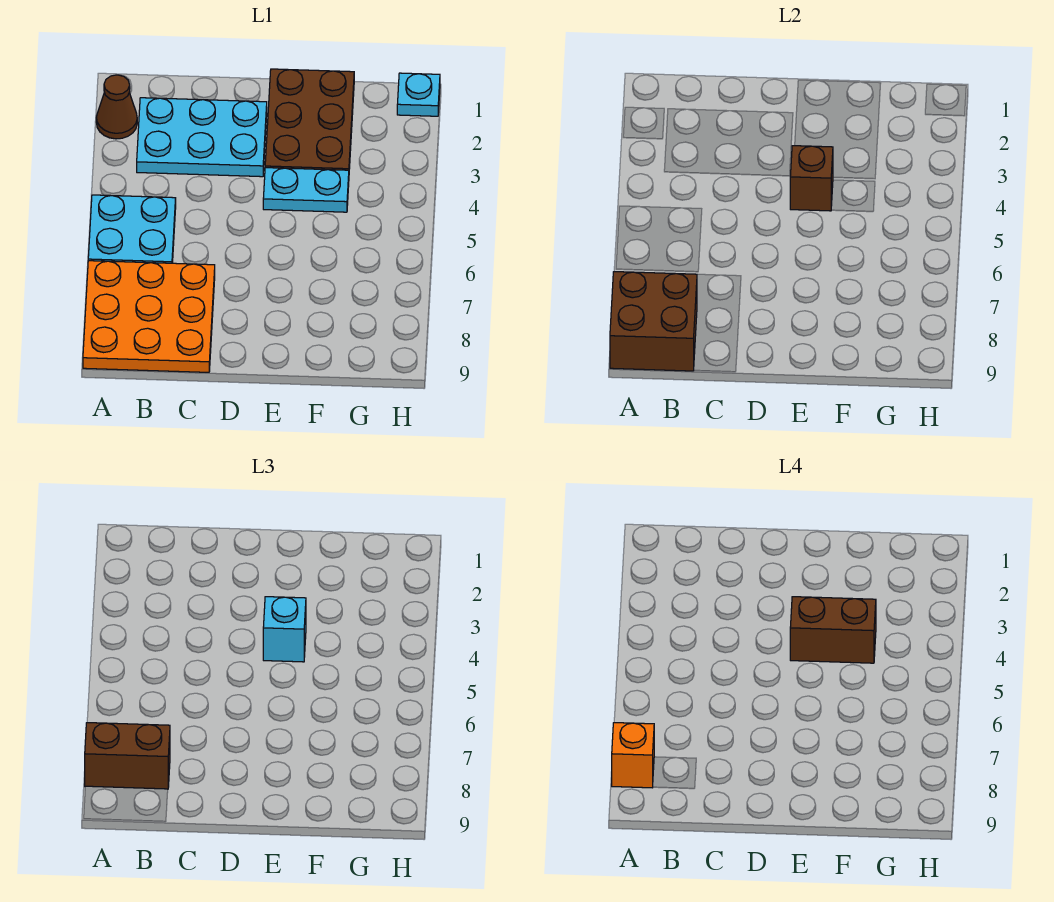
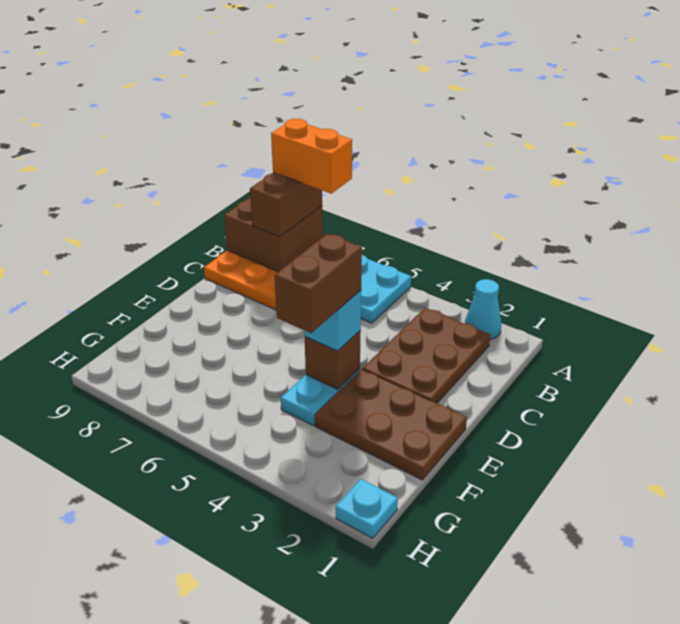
brown cone A2 level 1 -> cyan cone A2 level 1
orange brick A8 level 4 -> orange brick A7:A8 level 4
cyan plate B2:D3 level 1 -> brown plate B2:D3 level 1

